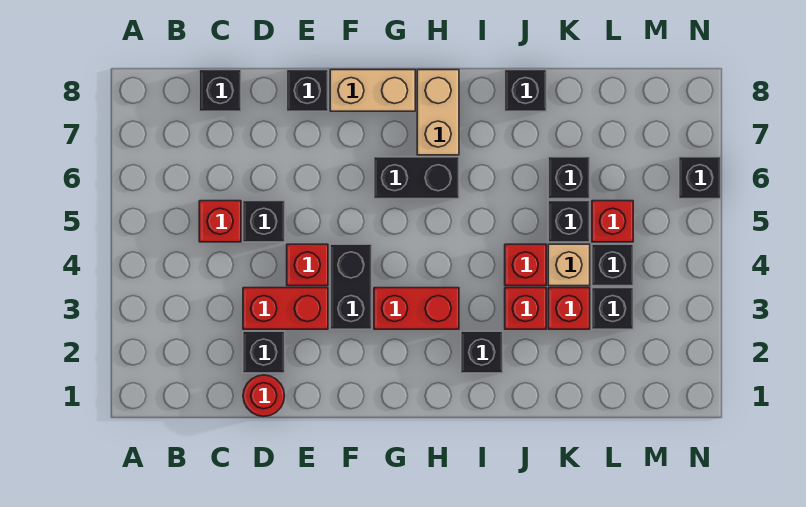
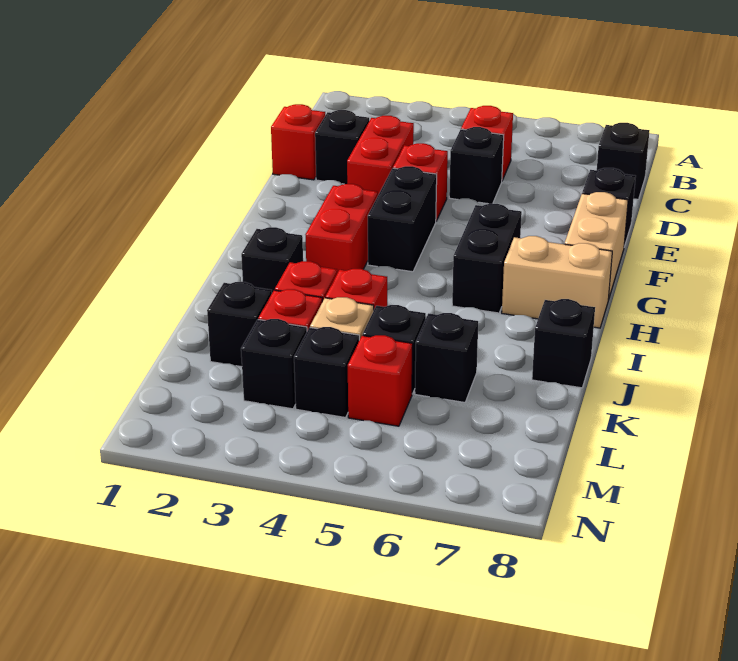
red round brick D1 level 1 -> red brick D1 level 1
black brick F3:F4 level 1 -> black brick F4:G4 level 1
black brick N6 level 1 -> black brick K2 level 1

